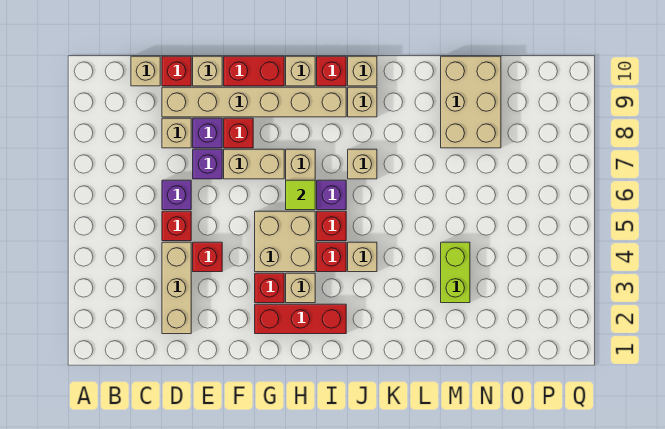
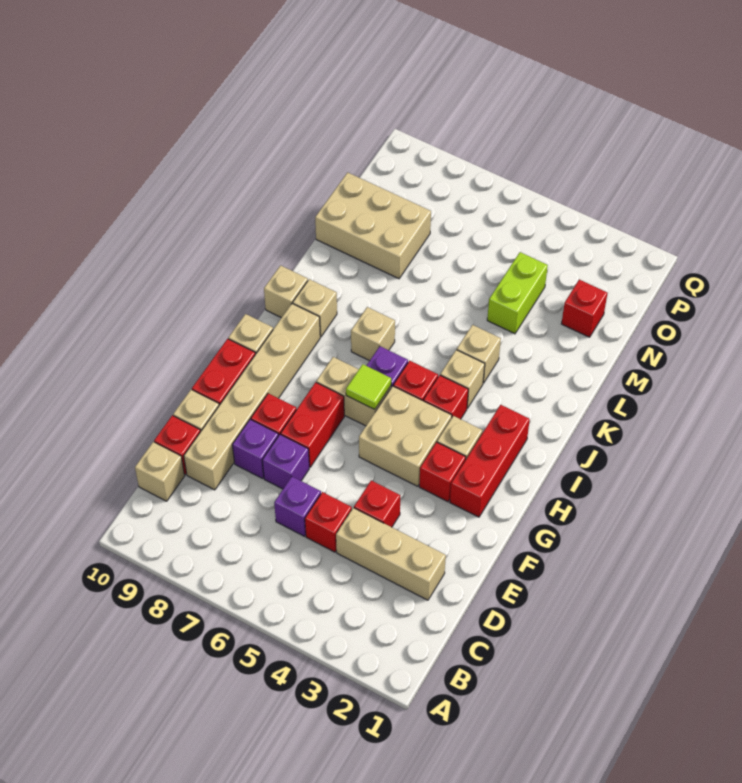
tan brick D8 level 1 -> tan brick K4 level 1
tan brick F7:G7 level 1 -> red brick F7:G7 level 1
red brick I10 level 1 -> red brick N2 level 1
lime brick M3:M4 level 1 -> lime brick M4:N4 level 1

